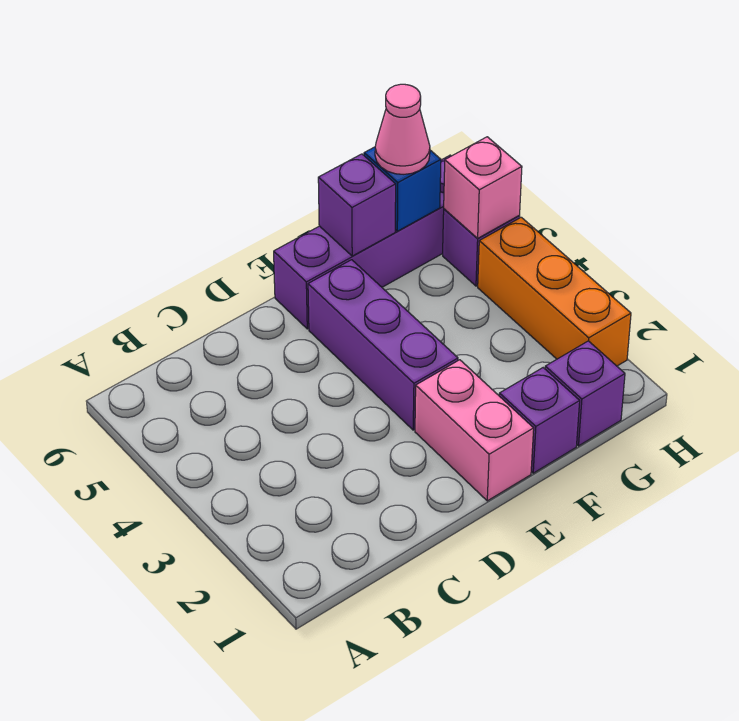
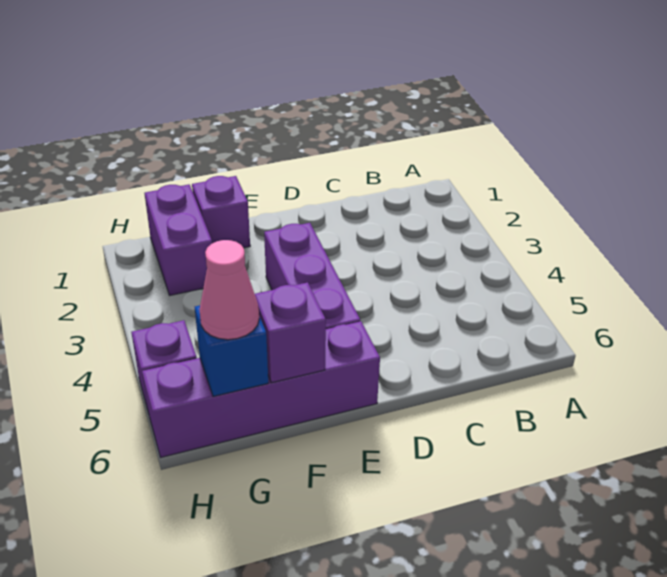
pink brick E1:E2 level 1 -> none
purple brick G1 level 1 -> purple brick G1:G2 level 1
orange brick H2:H4 level 1 -> none
pink brick H5 level 2 -> none

